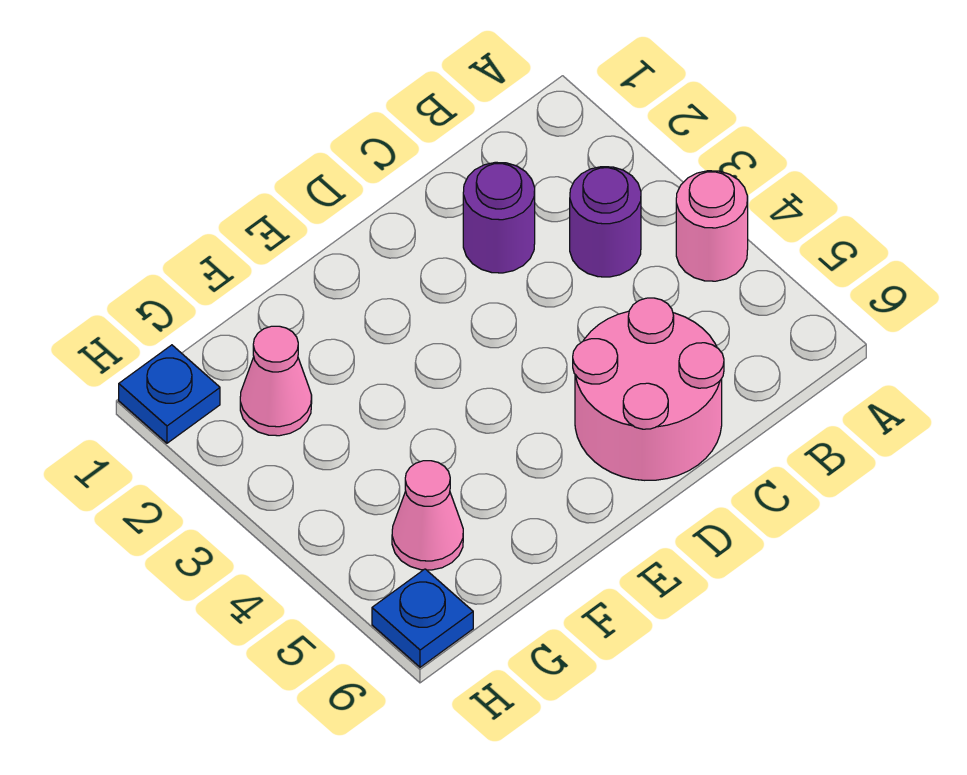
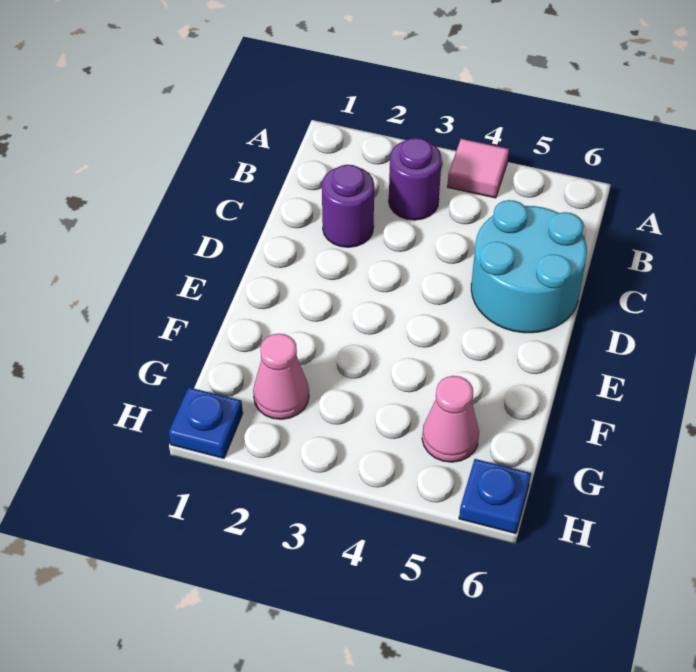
pink round brick A4 level 1 -> pink tile A4 level 1
pink round brick C5:D6 level 1 -> cyan round brick C5:D6 level 1

